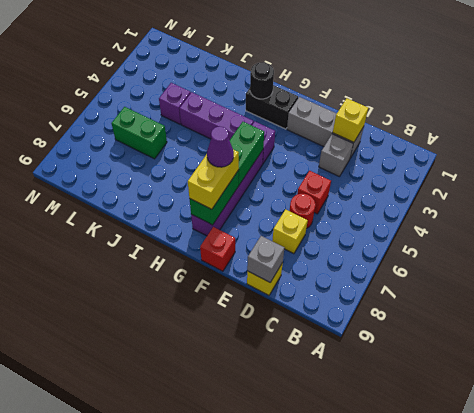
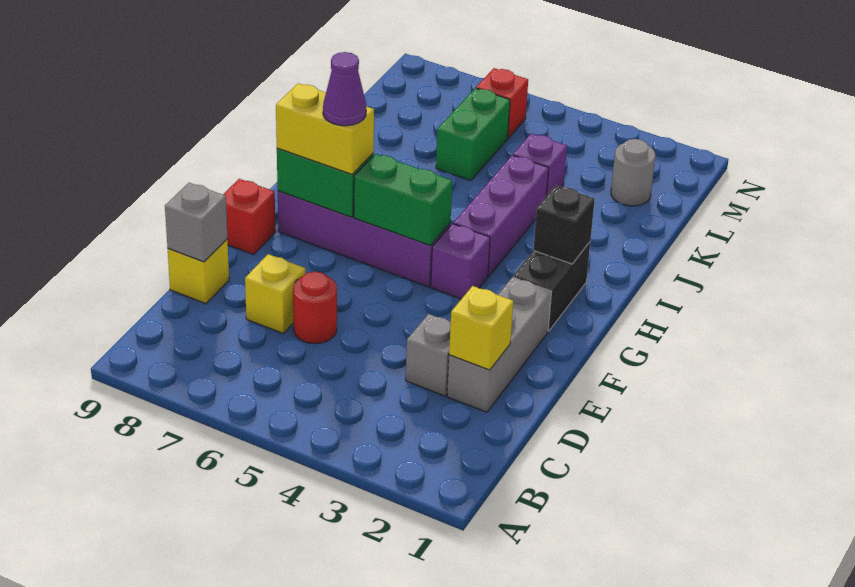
red brick D5 level 1 -> red brick M6 level 1
black round brick H2 level 2 -> black brick H2 level 2
none -> grey round brick L2 level 1

